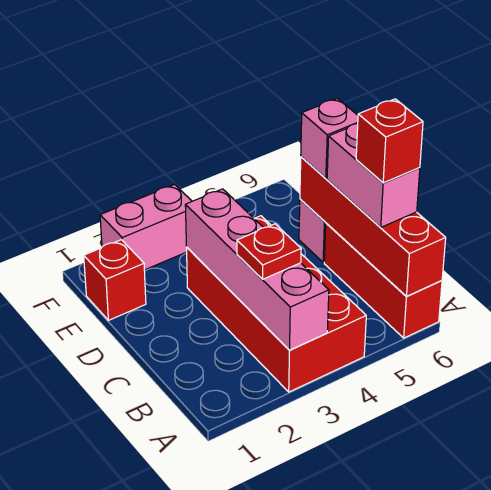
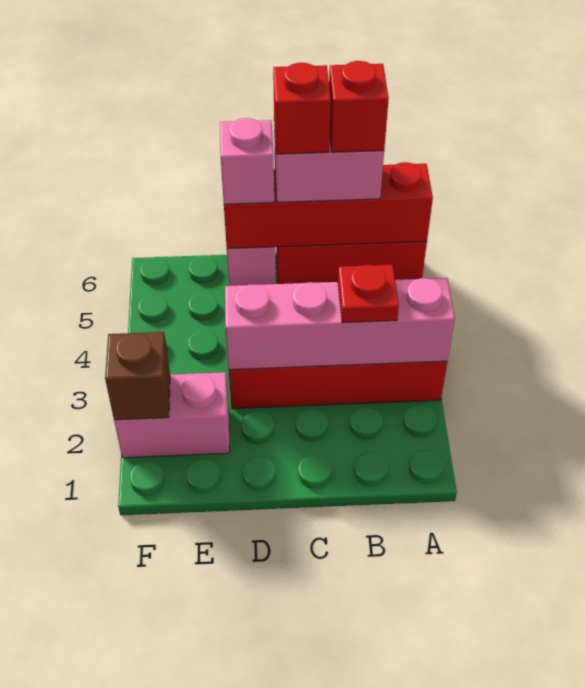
red brick E1 level 1 -> red brick C6 level 4
pink brick F2:F3 level 1 -> pink brick E2:F2 level 1
none -> brown brick F2 level 2

